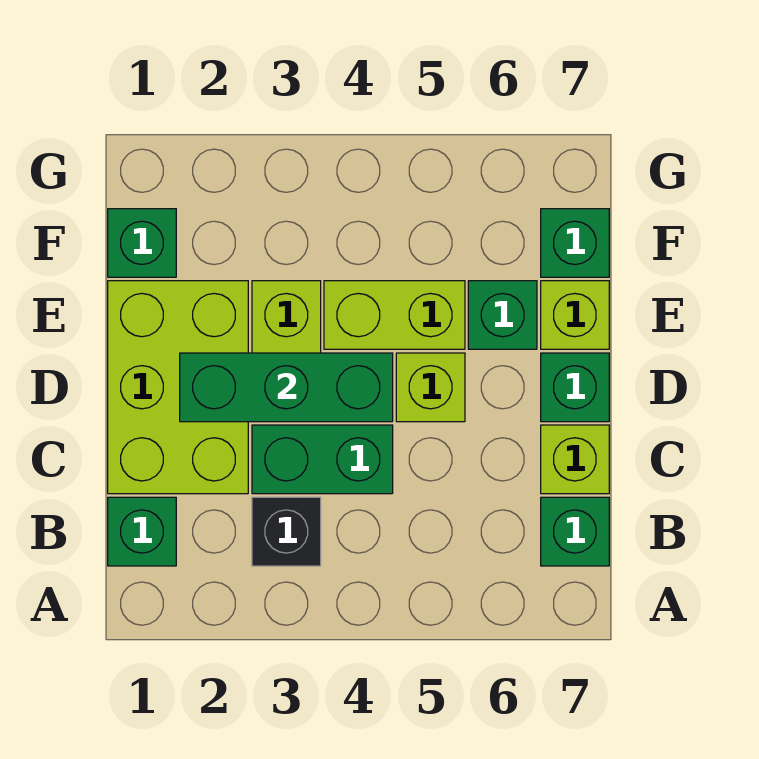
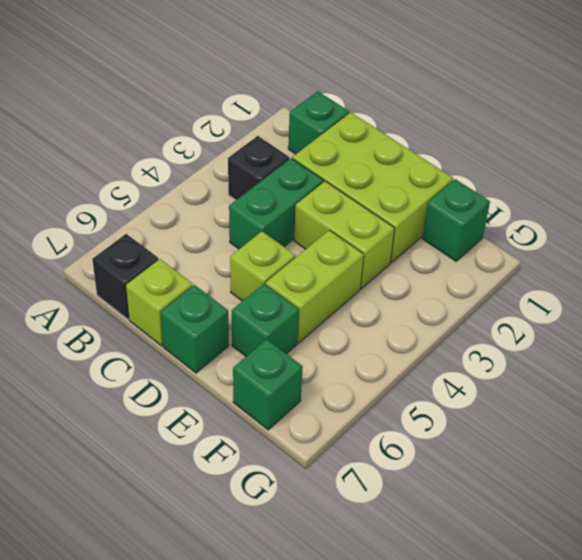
green brick B7 level 1 -> black brick B7 level 1
green brick D2:D4 level 2 -> none
lime brick E7 level 1 -> none

